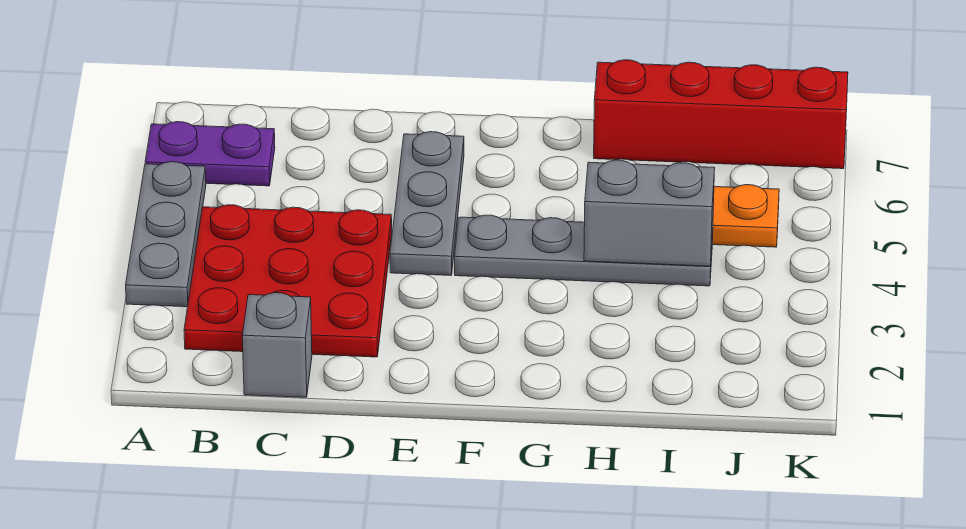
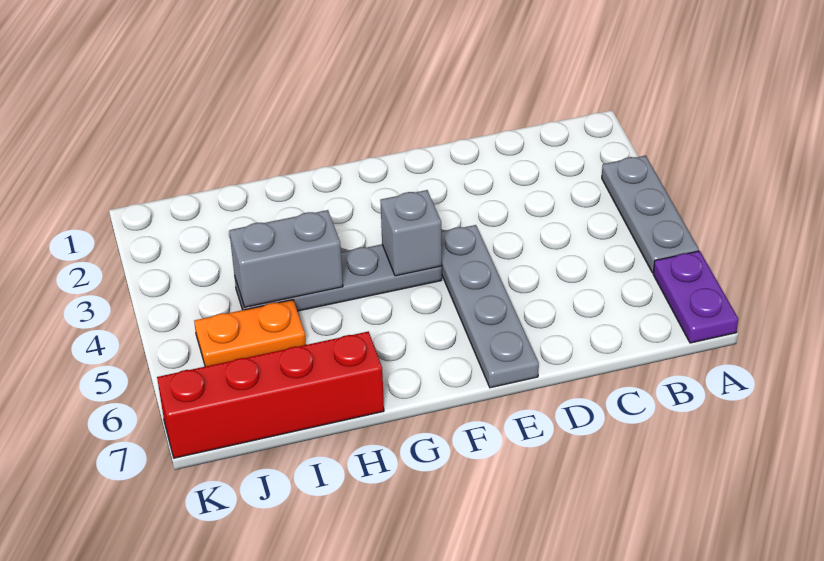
purple plate A6:B6 level 1 -> purple plate A6:A7 level 1
red plate B2:D4 level 1 -> none
grey brick C1 level 1 -> grey brick F4 level 2
grey plate E4:E6 level 1 -> grey plate E4:E7 level 1

